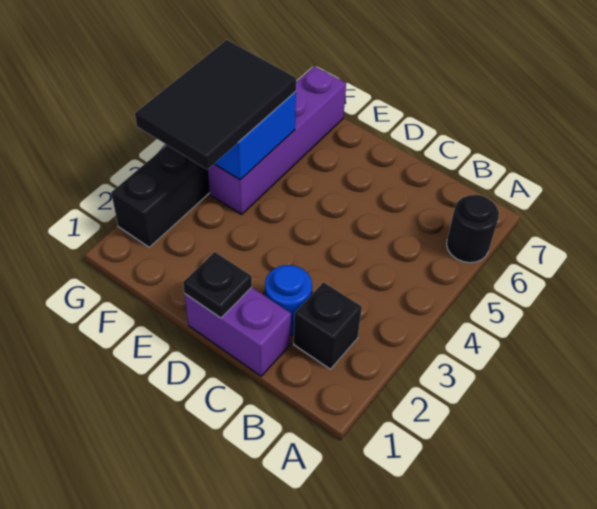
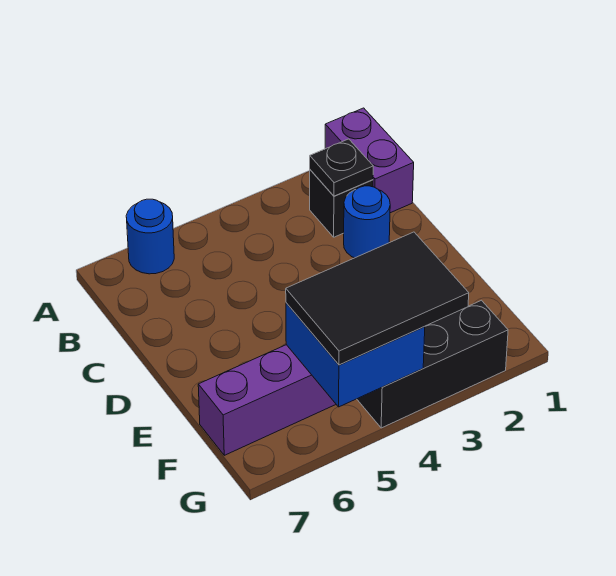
black round brick A6 level 1 -> blue round brick A6 level 1
purple brick C1:D1 level 1 -> purple brick A1:B1 level 1
black plate D1 level 2 -> black plate B2 level 2

